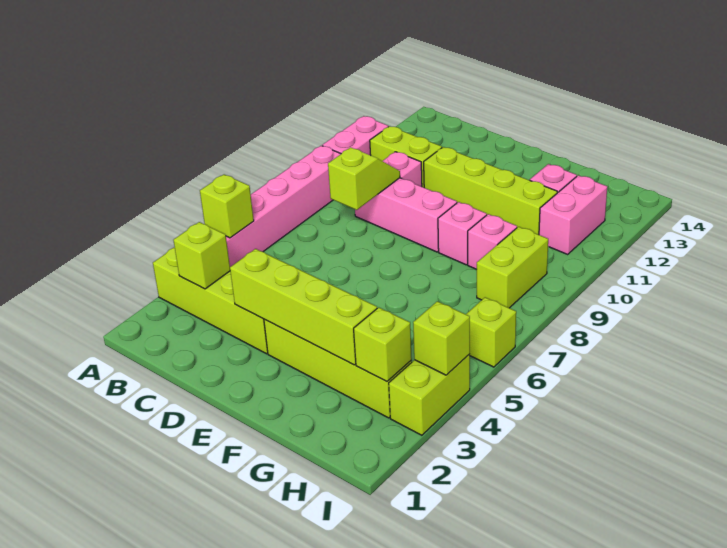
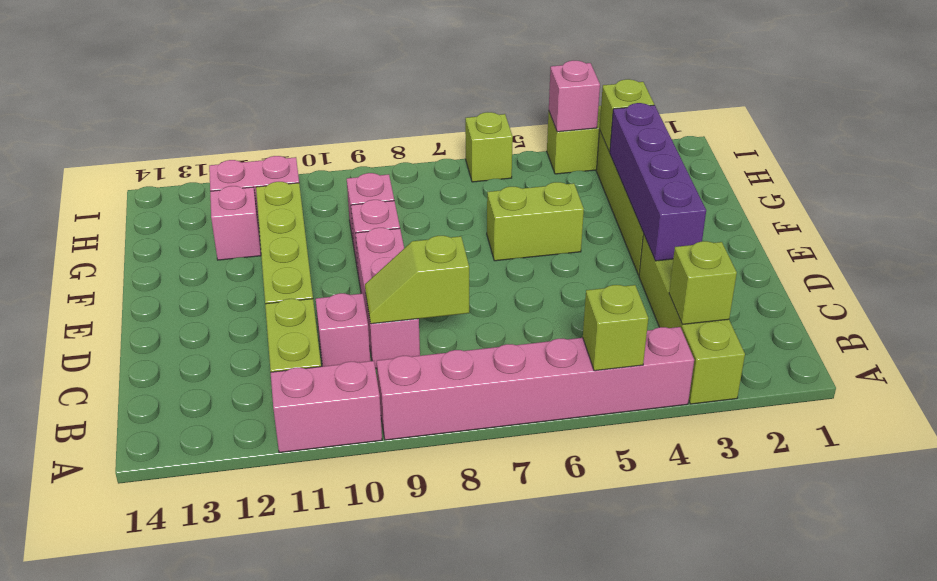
lime brick D3:G3 level 2 -> purple brick D3:G3 level 2
lime brick H8:H9 level 1 -> lime brick F5:F6 level 1
lime brick I4 level 2 -> pink brick I4 level 2

